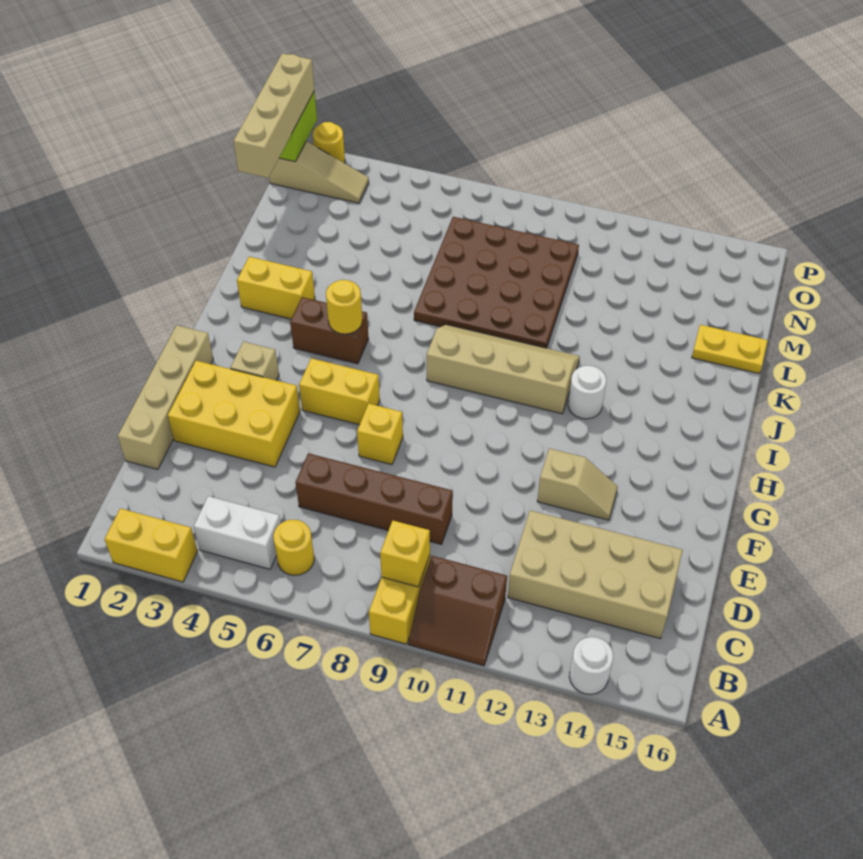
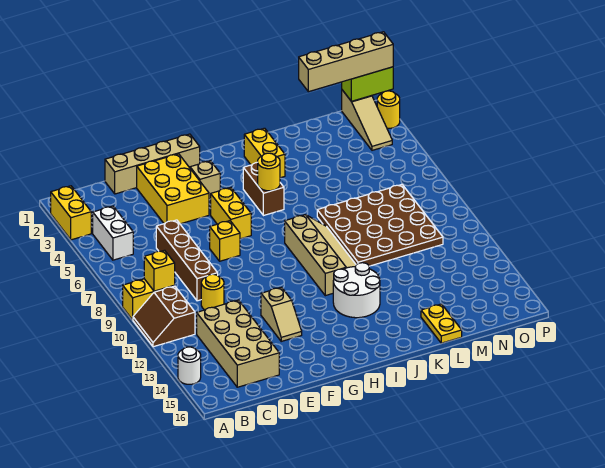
yellow round brick B6 level 1 -> yellow round brick D10 level 1
white round brick I12 level 1 -> white round brick I12:J13 level 1

